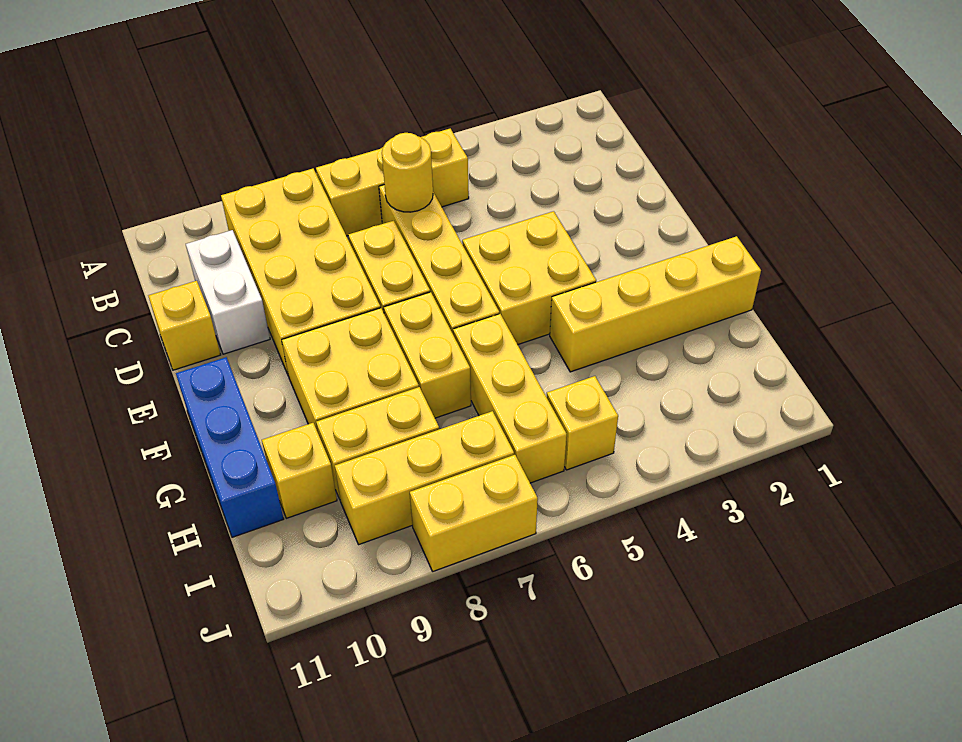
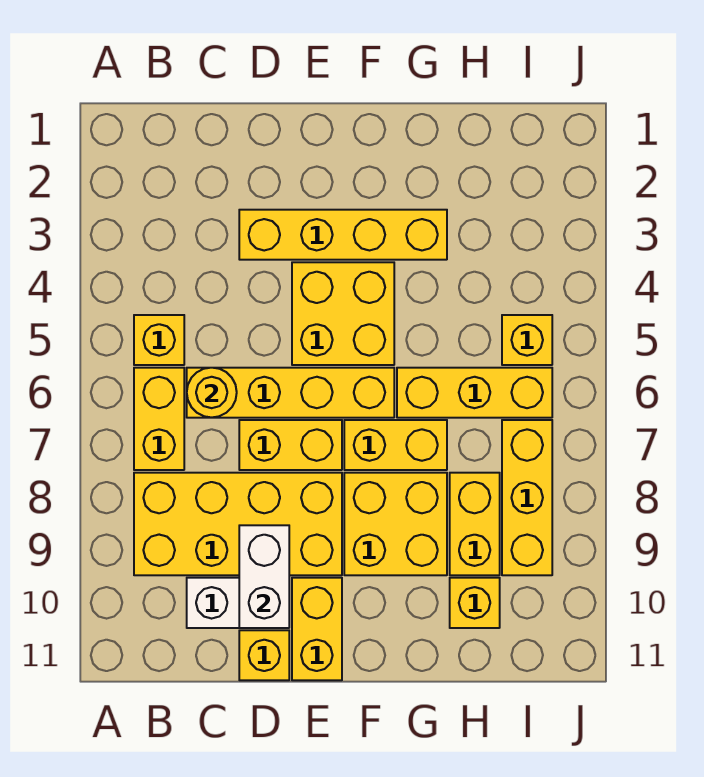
none -> white brick D9:D10 level 2
blue brick F11:H11 level 1 -> none
yellow brick G1:G4 level 1 -> yellow brick D3:G3 level 1
yellow brick J7:J8 level 1 -> yellow brick E10:E11 level 1

